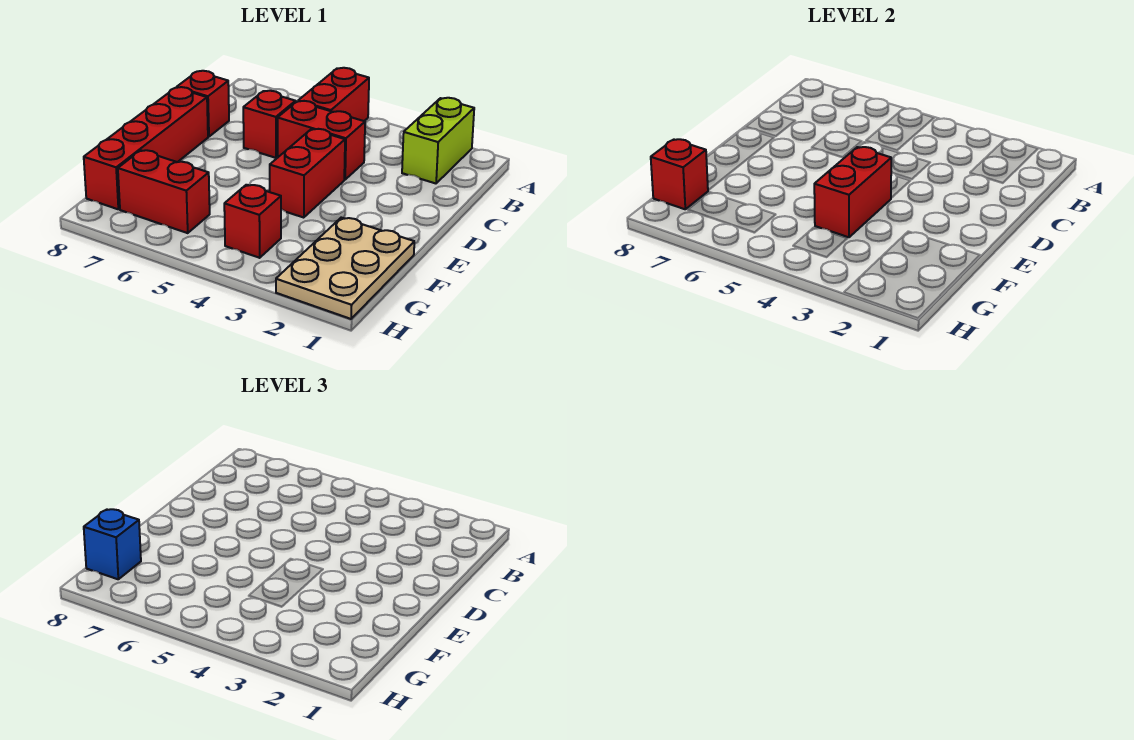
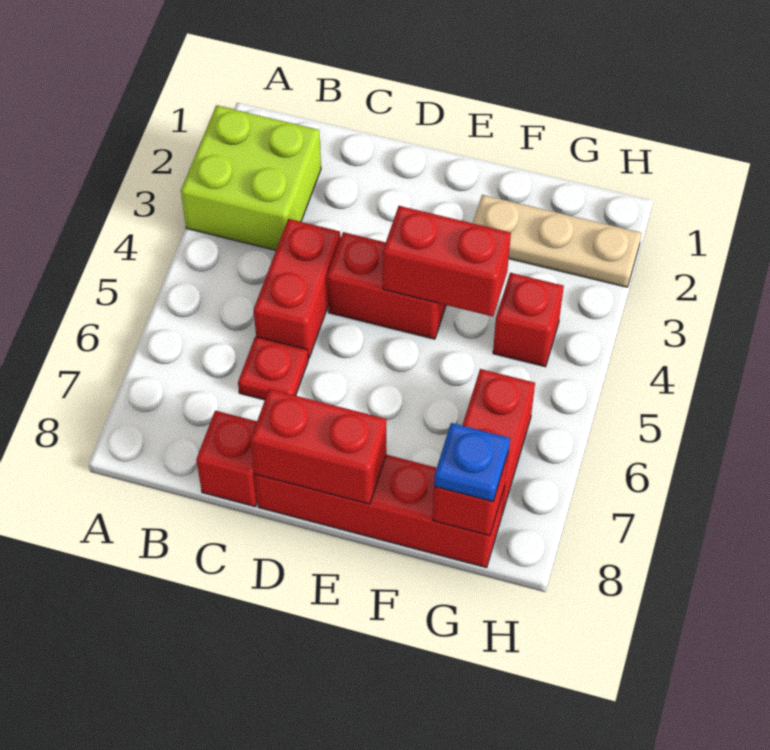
lime brick A2:B2 level 1 -> lime brick A2:B3 level 1
red brick A5:B5 level 1 -> red brick D8:E8 level 2
red brick C6 level 1 -> red plate C6 level 1
tan plate F1:H2 level 1 -> tan plate F2:H2 level 1
blue brick G8 level 3 -> blue plate G8 level 3

